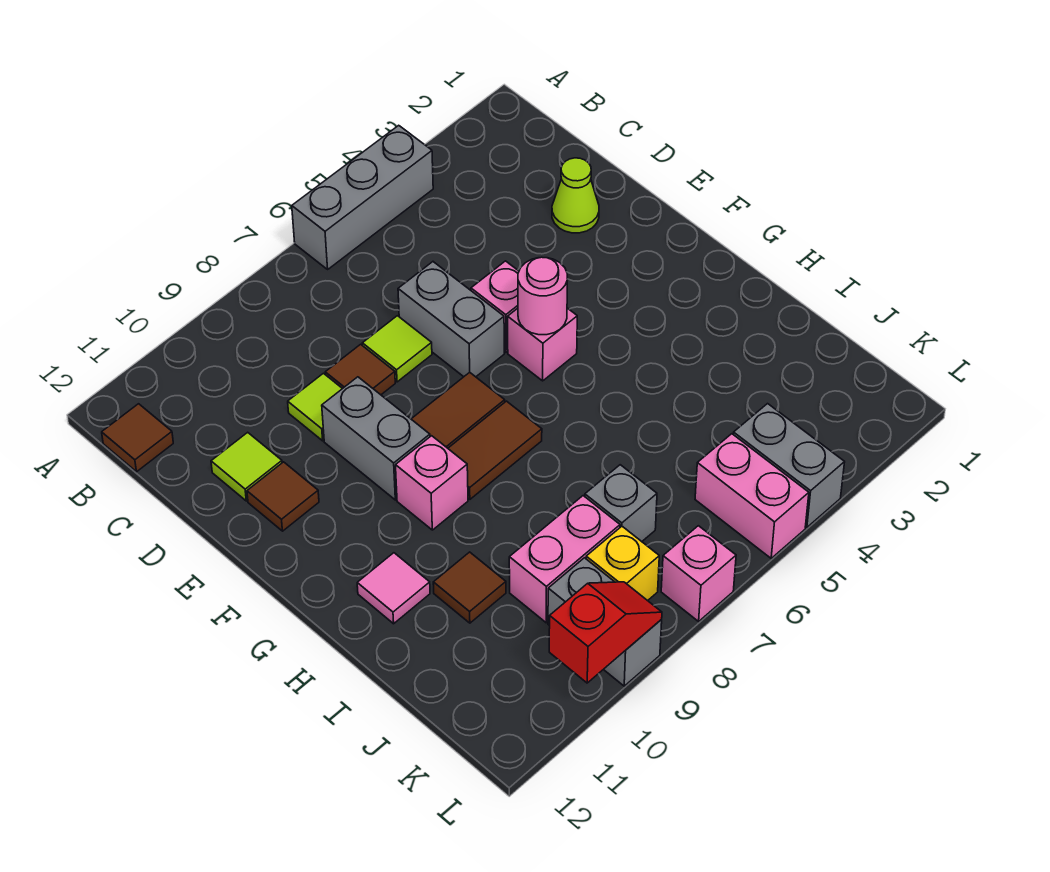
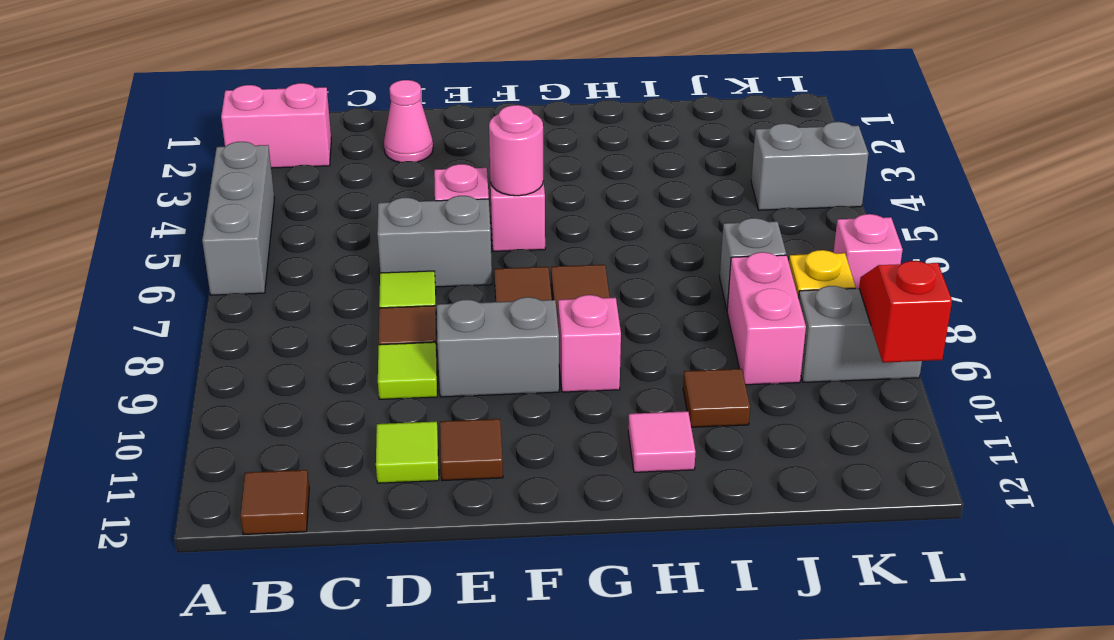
lime cone D2 level 1 -> pink cone D2 level 1
pink brick K5:L5 level 1 -> pink brick A2:B2 level 1

